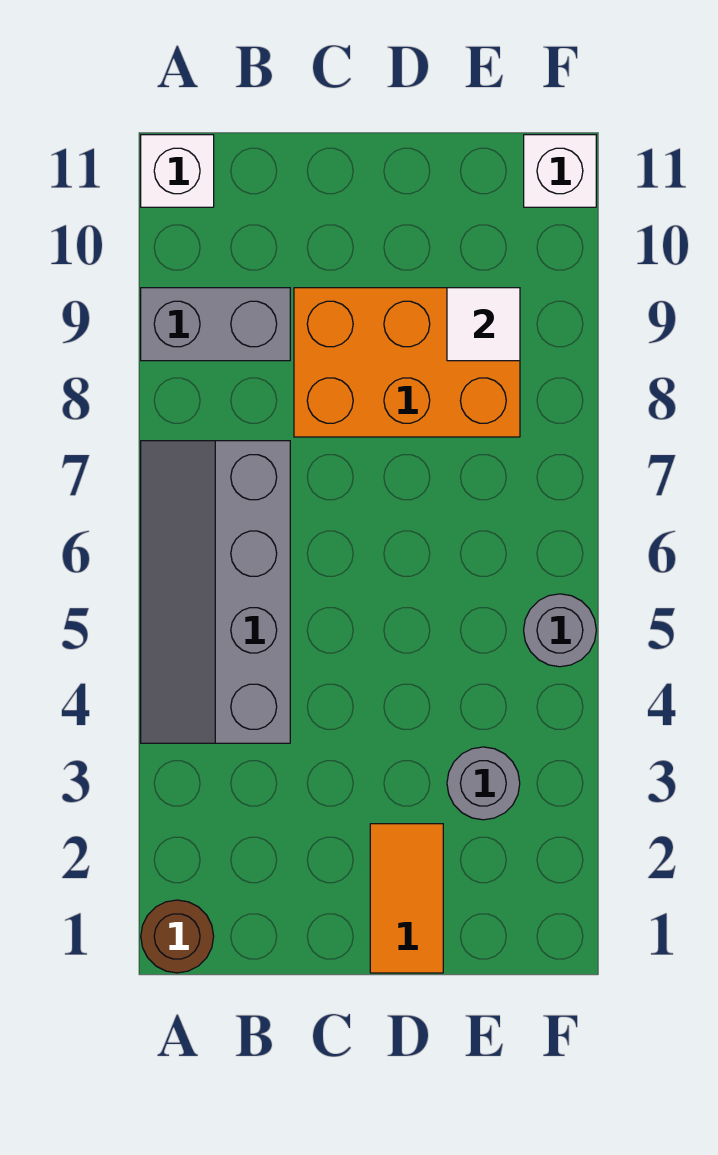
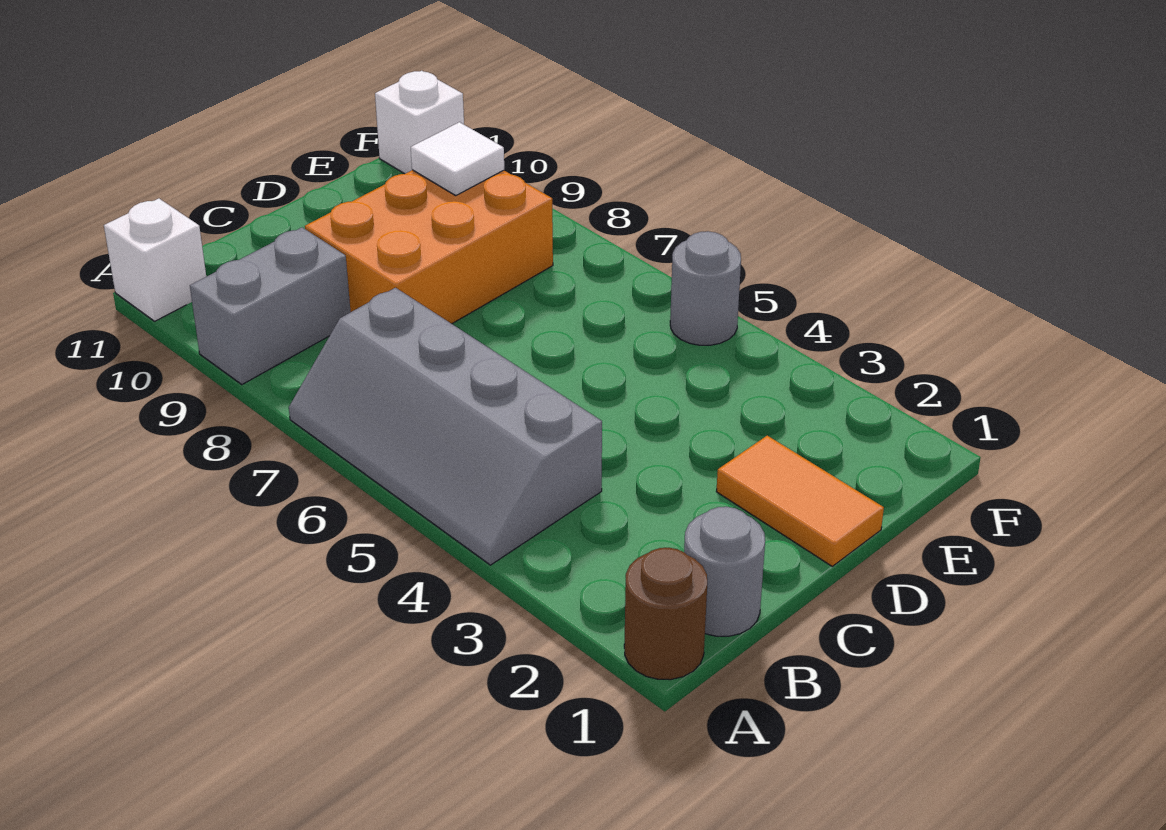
grey round brick E3 level 1 -> grey round brick B1 level 1

